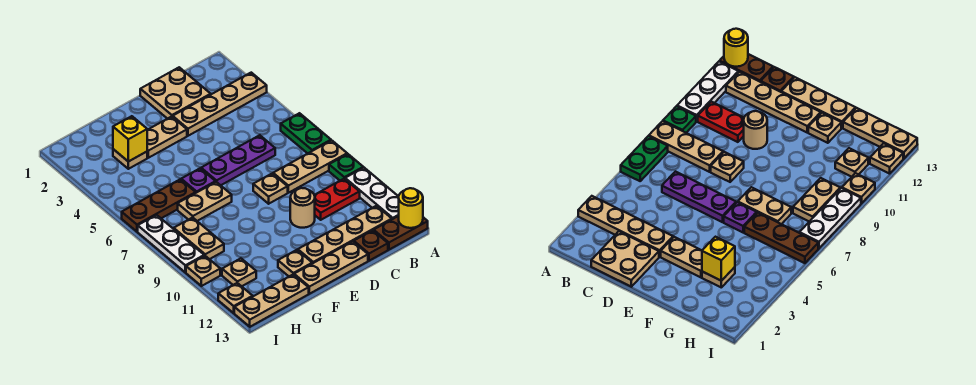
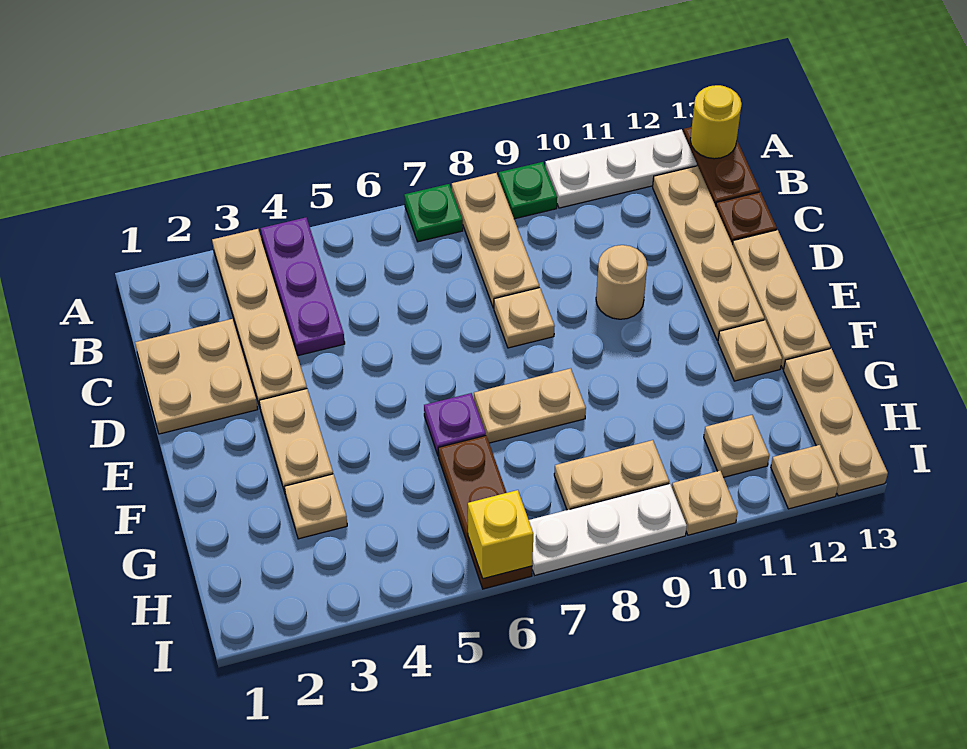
green plate A6:A7 level 1 -> green plate A7 level 1
red plate B10:C10 level 1 -> none
purple plate C6:E6 level 1 -> purple plate A4:C4 level 1
tan plate F7:G7 level 1 -> tan plate F7:F8 level 1
yellow brick G3 level 2 -> yellow brick I6 level 2

